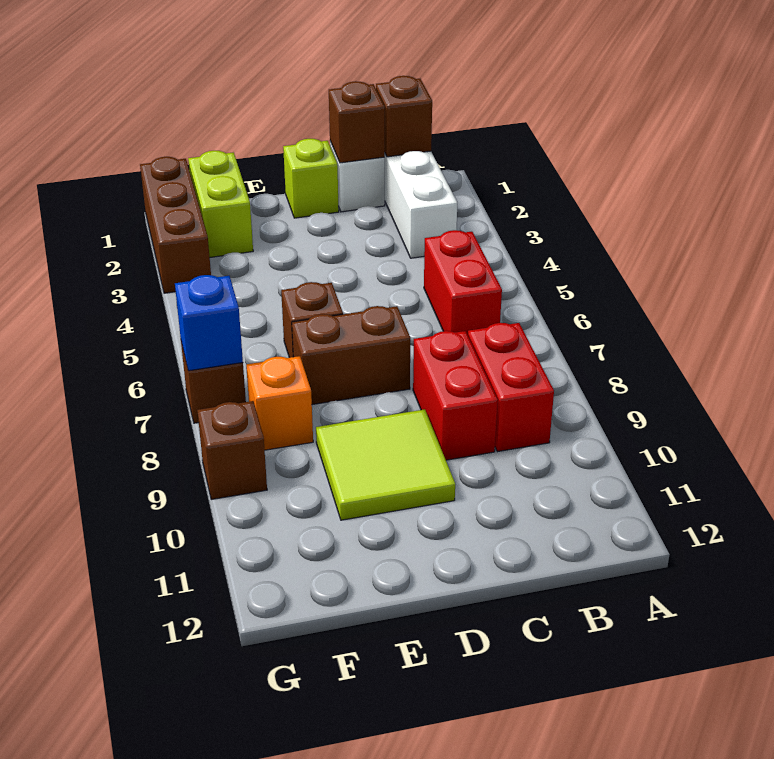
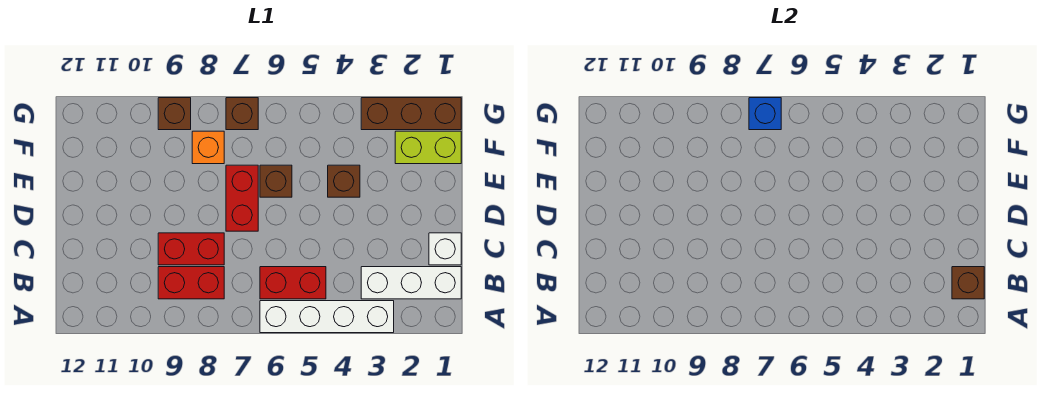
none -> white brick A3:A6 level 1
brown brick C1 level 2 -> brown brick E4 level 1
lime brick D1 level 1 -> none
brown brick D7:E7 level 1 -> red brick D7:E7 level 1
lime tile D9:E10 level 1 -> none

